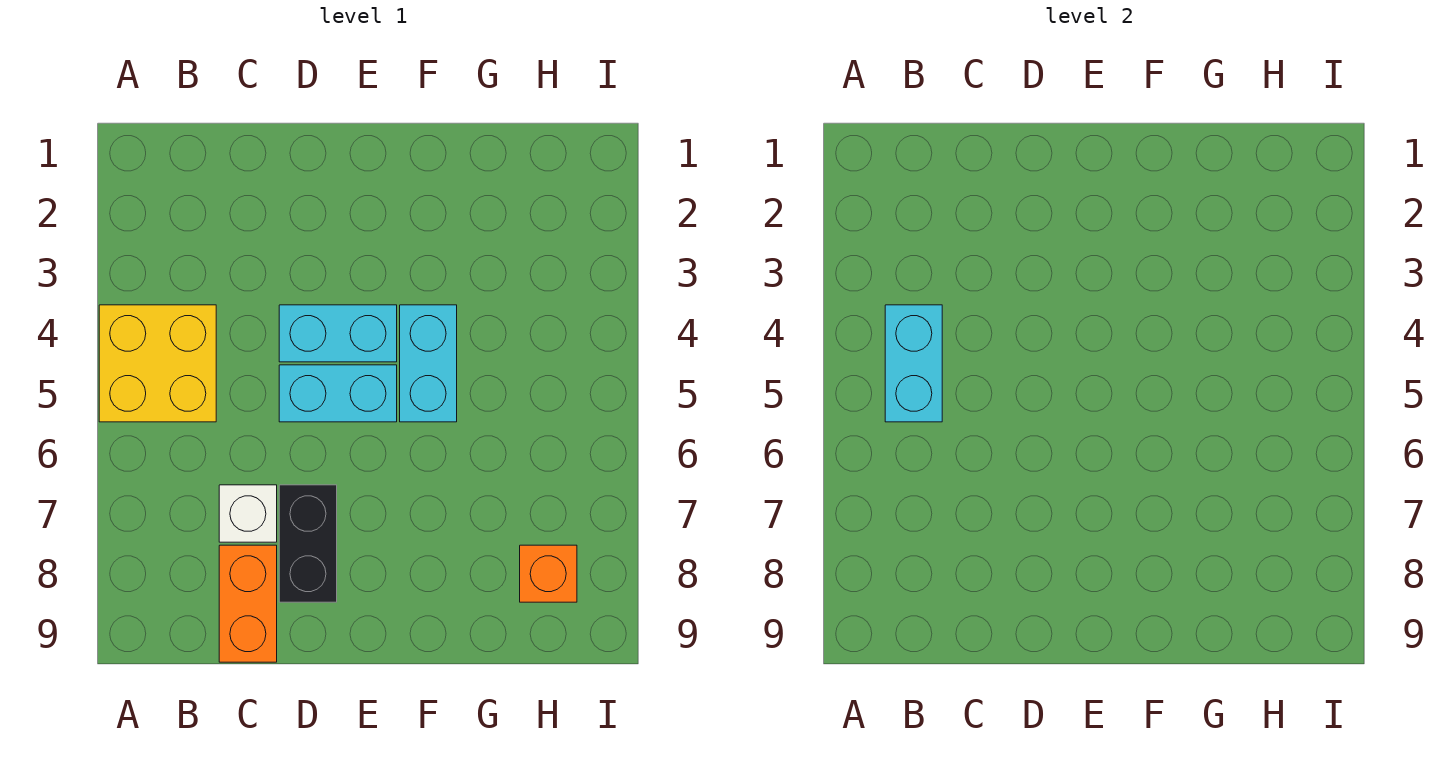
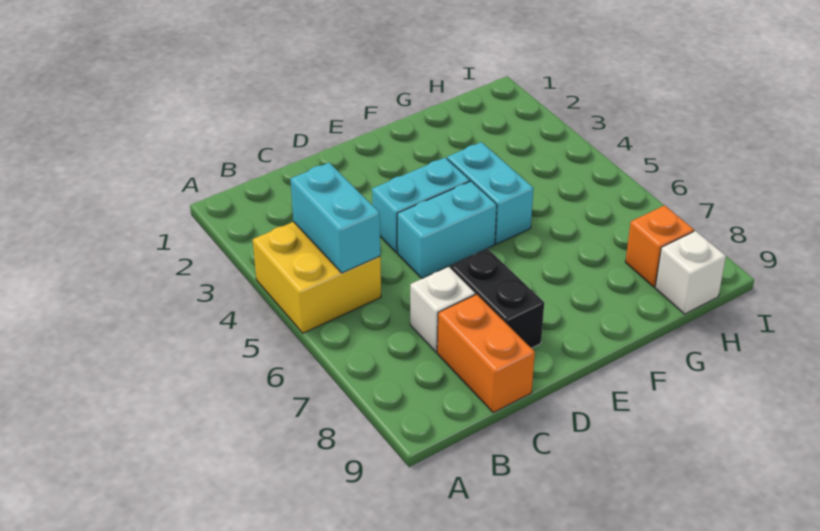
none -> white brick H9 level 1

